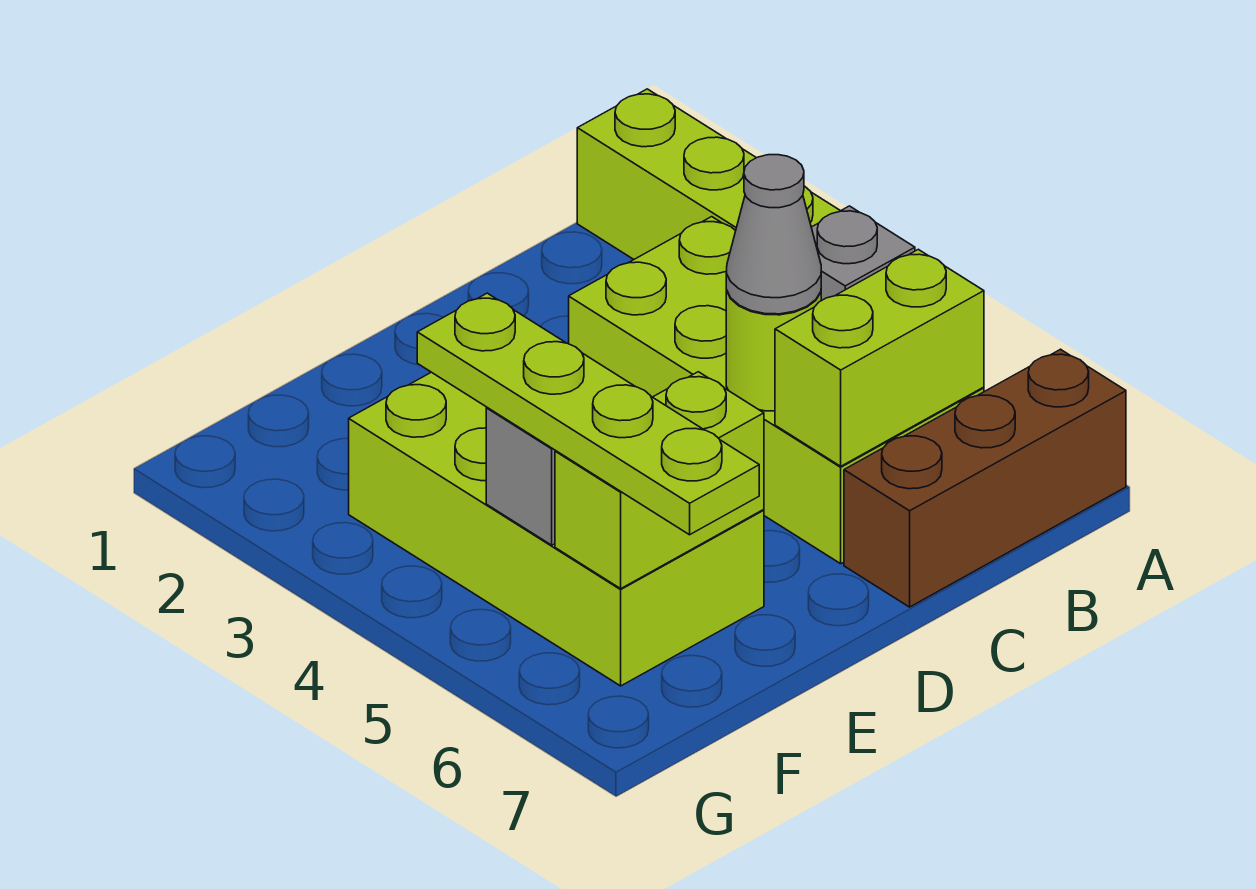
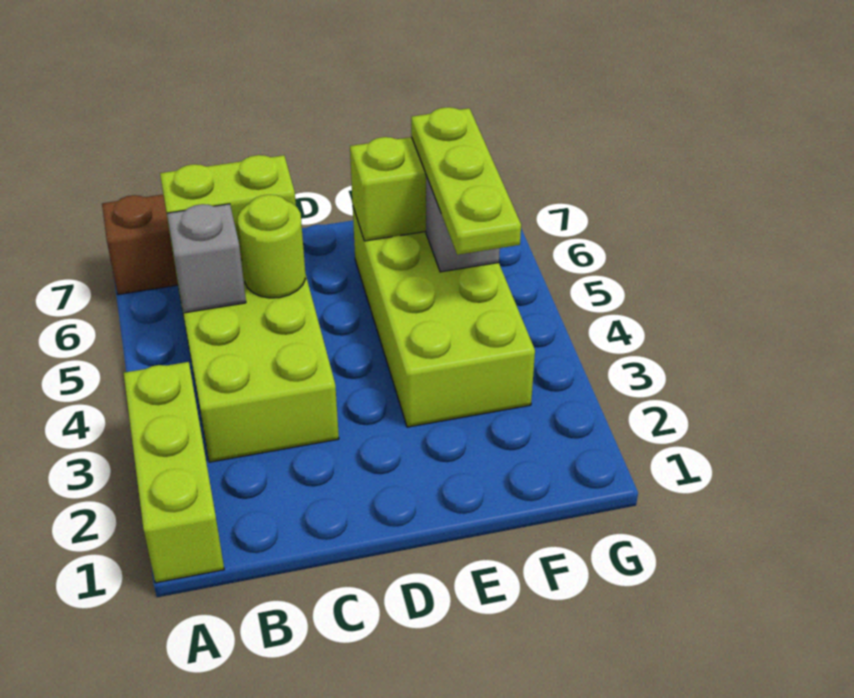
grey cone C5 level 3 -> none
lime plate F4:F7 level 3 -> lime plate F4:F6 level 3

